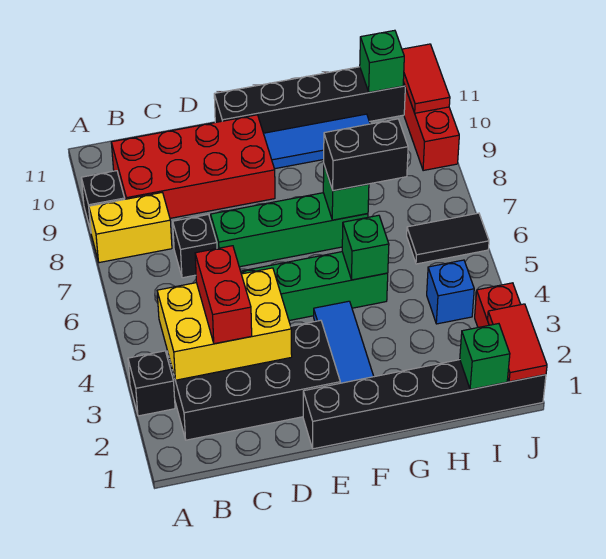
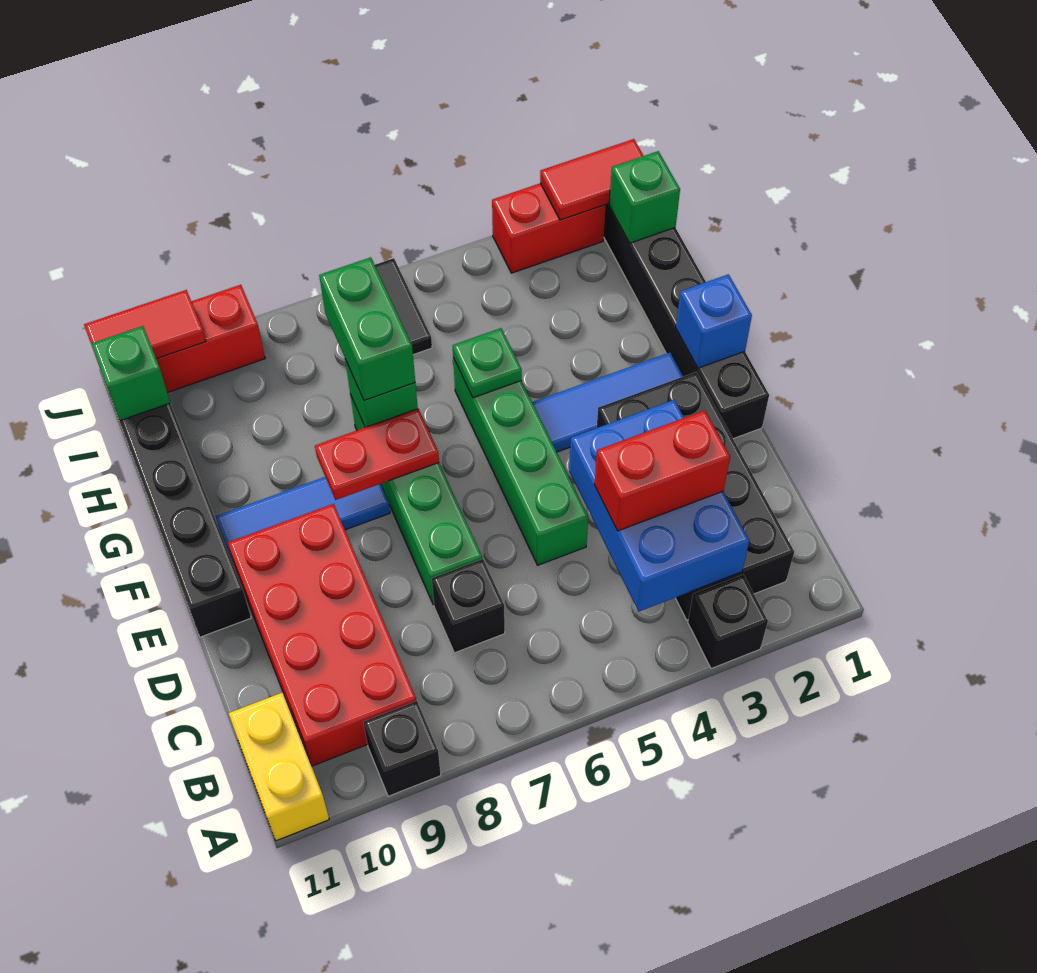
yellow brick A8:B8 level 1 -> yellow brick A11:B11 level 1
yellow brick B3:D4 level 2 -> blue brick B3:D4 level 2
none -> red plate F7:F8 level 2
blue tile F10:H10 level 1 -> blue tile F8:F10 level 1
green brick G5 level 2 -> green plate G5 level 2
black brick G7:H7 level 3 -> green brick G7:H7 level 3
blue brick I4 level 1 -> blue brick F1 level 2

